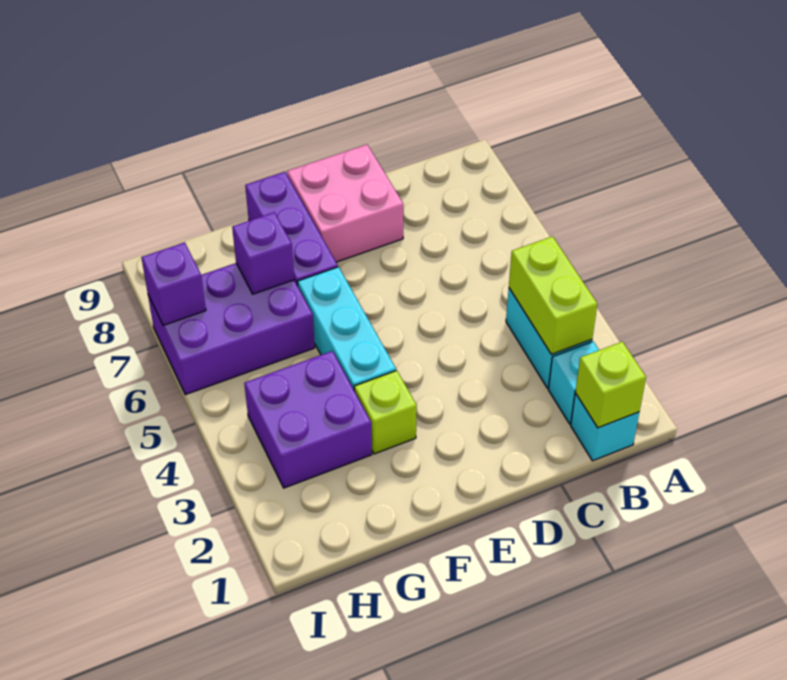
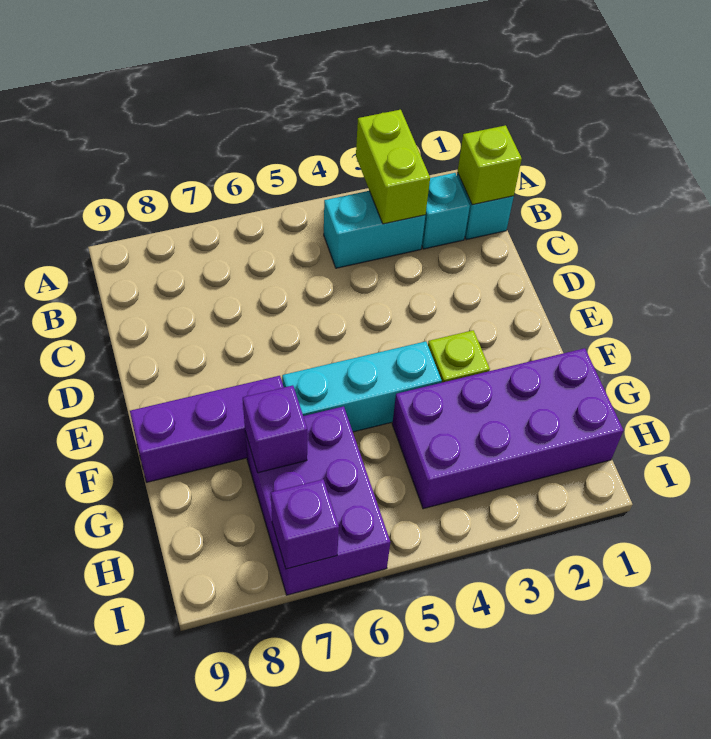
lime brick B3:B4 level 2 -> lime brick A3:B3 level 2
pink brick D8:E9 level 1 -> none
purple brick G3:H4 level 1 -> purple brick G1:H4 level 1

